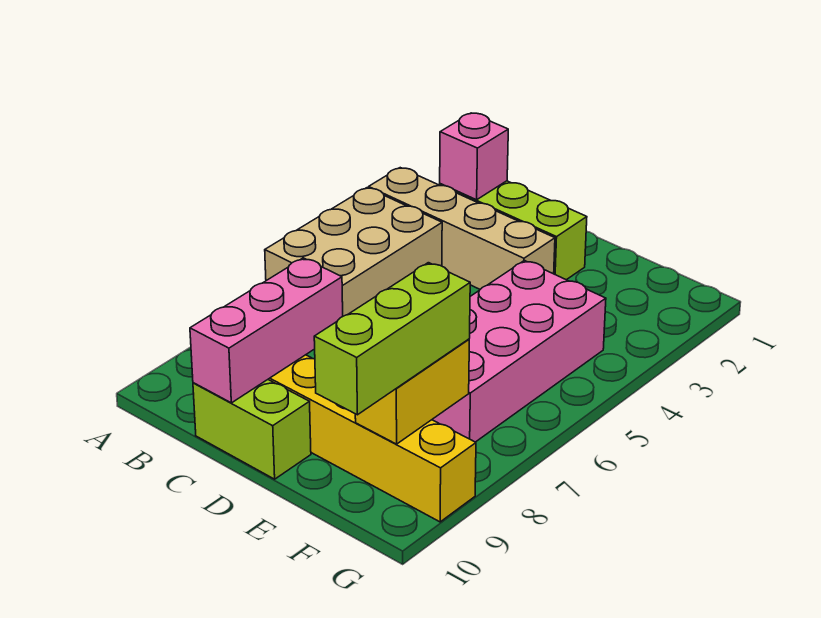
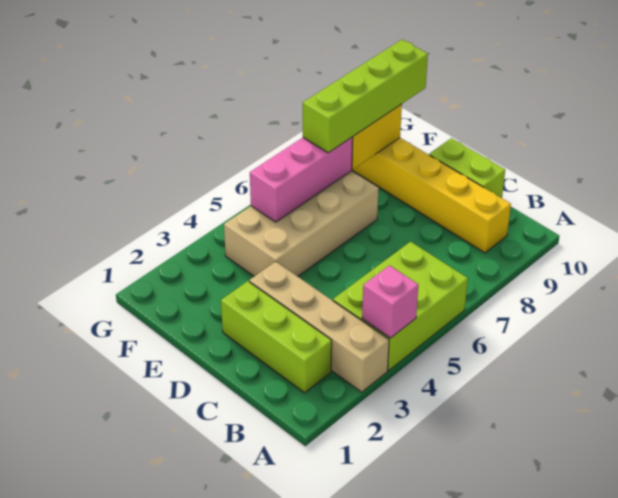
tan brick A4:B6 level 1 -> lime brick A4:B6 level 1
pink brick B2 level 2 -> pink brick A4 level 2
pink brick C8:C10 level 2 -> pink brick F5:F7 level 2
pink brick E4:F7 level 1 -> tan brick E4:F7 level 1
lime brick F8:F10 level 3 -> lime brick F7:F10 level 3

